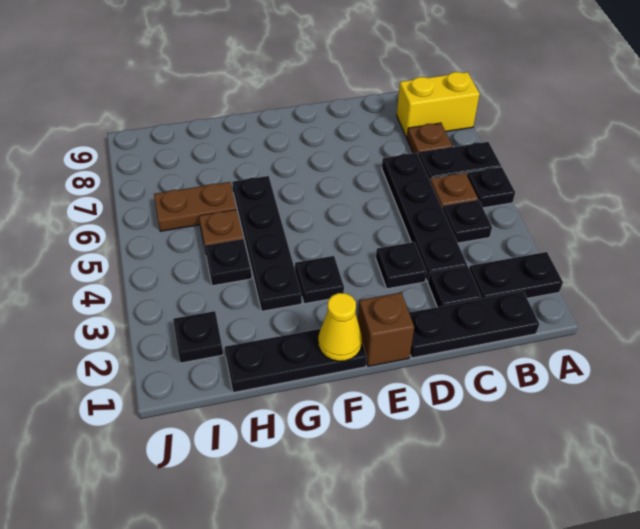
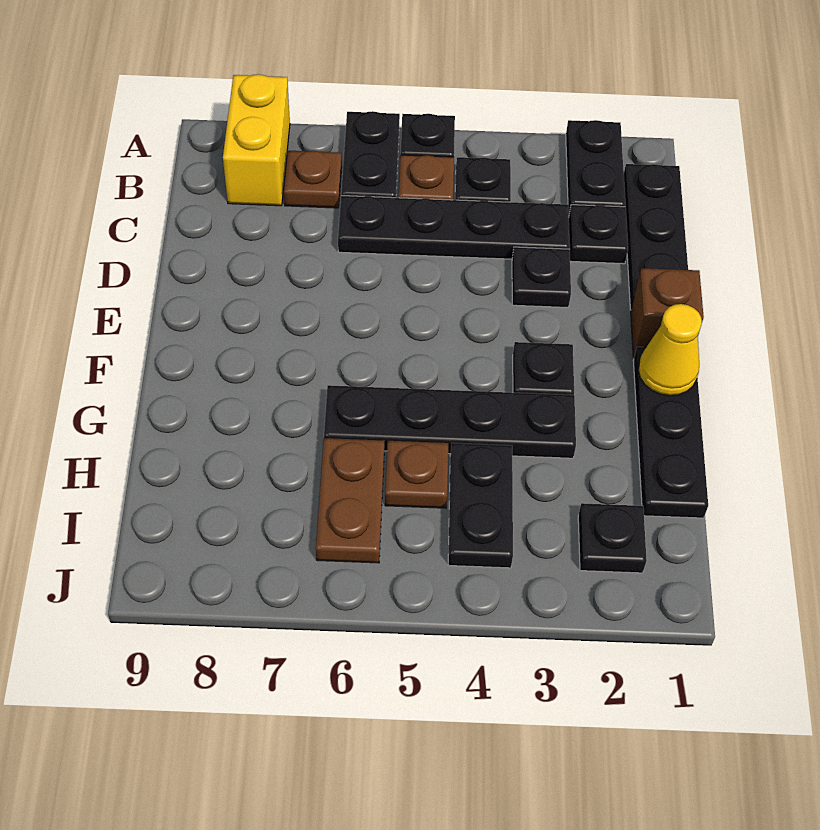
black plate H4 level 1 -> black plate H4:I4 level 1

